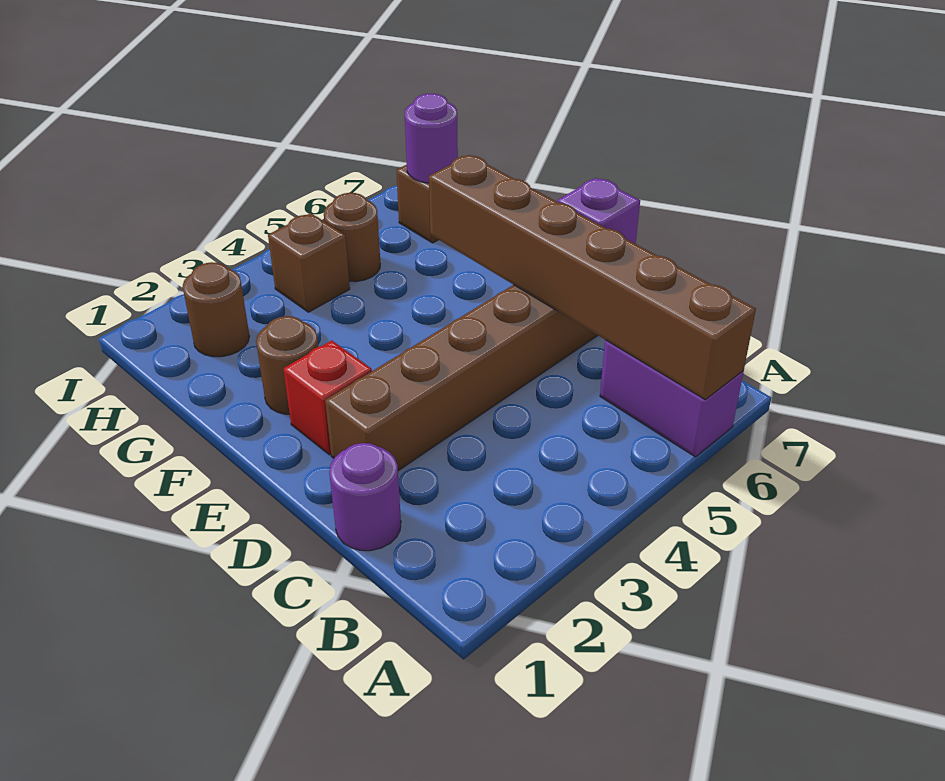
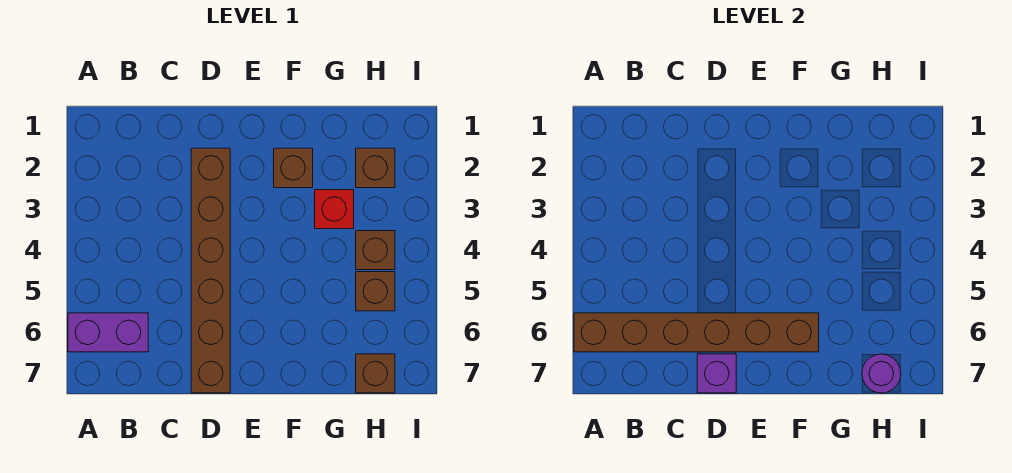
purple round brick C1 level 1 -> none
red brick E2 level 1 -> red brick G3 level 1
brown round brick F2 level 1 -> brown brick F2 level 1
brown round brick H2 level 1 -> brown brick H2 level 1
brown round brick H5 level 1 -> brown brick H5 level 1

